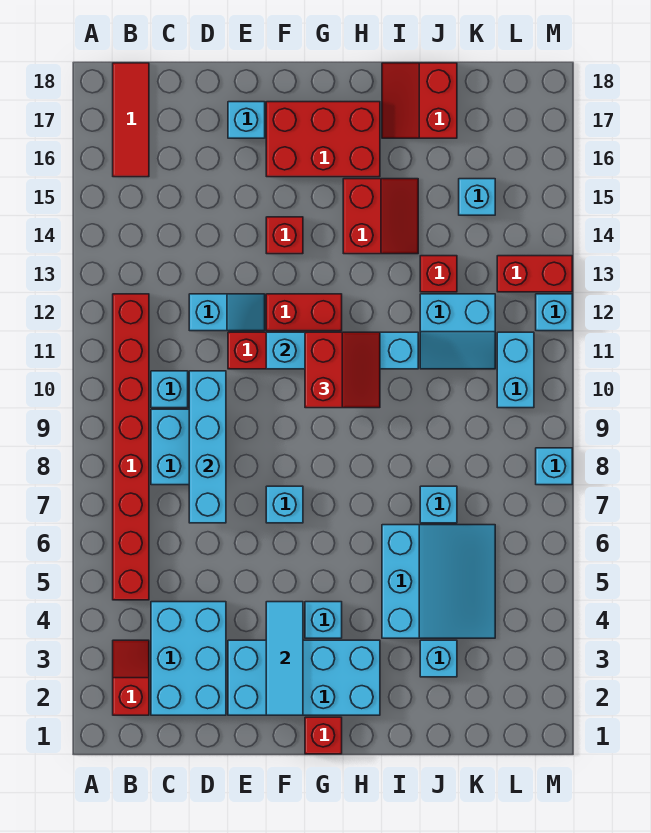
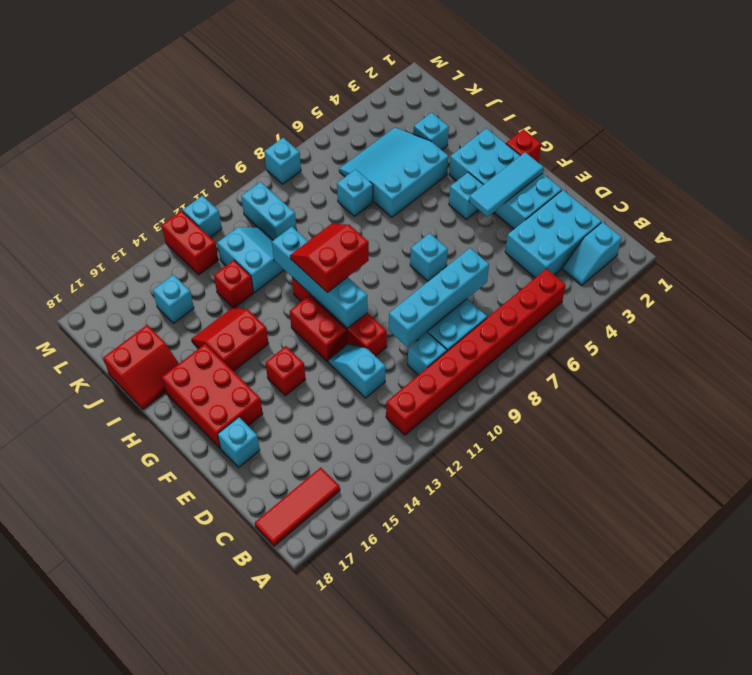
red slope B2:B3 level 1 top 2 -> cyan slope B2:B3 level 1 top 2
cyan brick L10:L11 level 1 -> cyan brick K10:L10 level 1

